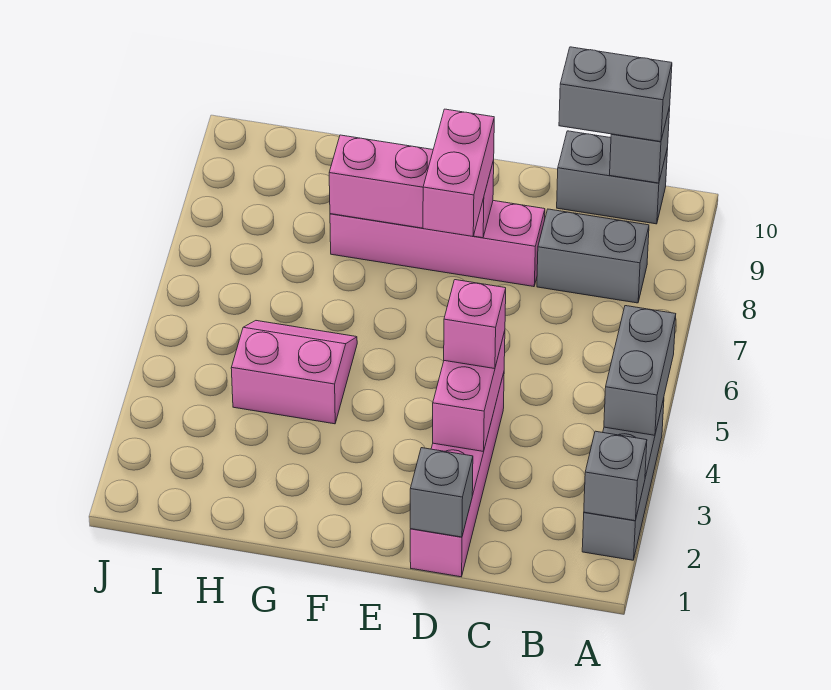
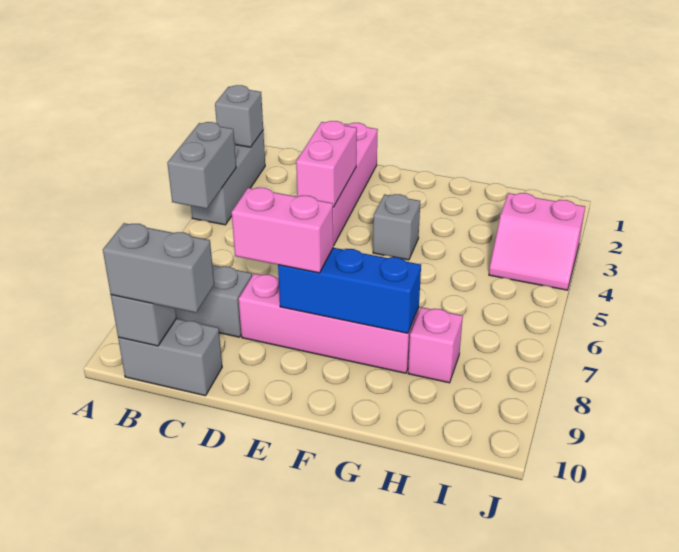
grey brick D1 level 2 -> grey brick F4 level 1
pink brick D4 level 3 -> pink brick H8 level 1
pink brick E7:E8 level 3 -> pink brick D8:E8 level 3
pink brick E8:G8 level 2 -> blue brick E8:G8 level 2
pink slope G4:H5 level 1 top 4 -> pink slope I3:J4 level 1 top 3

